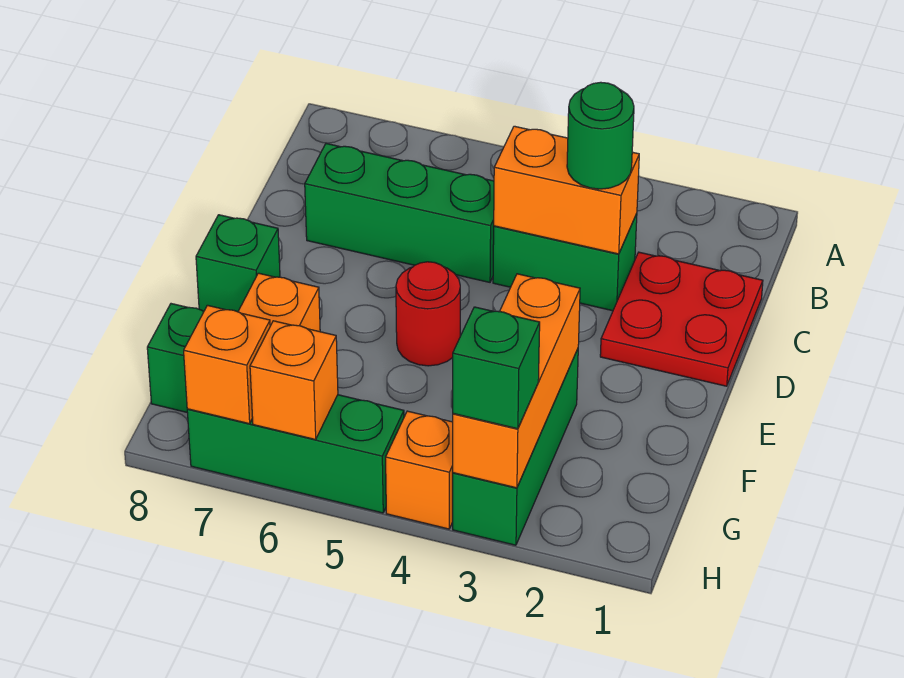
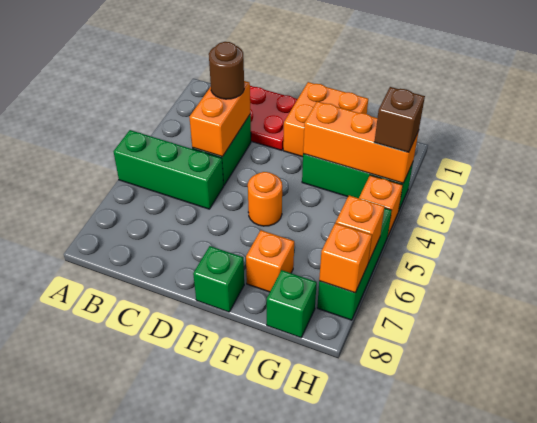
green round brick C3 level 3 -> brown round brick C3 level 3
green brick C5:C7 level 1 -> green brick A5:C5 level 1
none -> orange brick E1:F2 level 1
red round brick E5 level 1 -> orange round brick E5 level 1
green brick H3 level 3 -> brown brick H3 level 3

